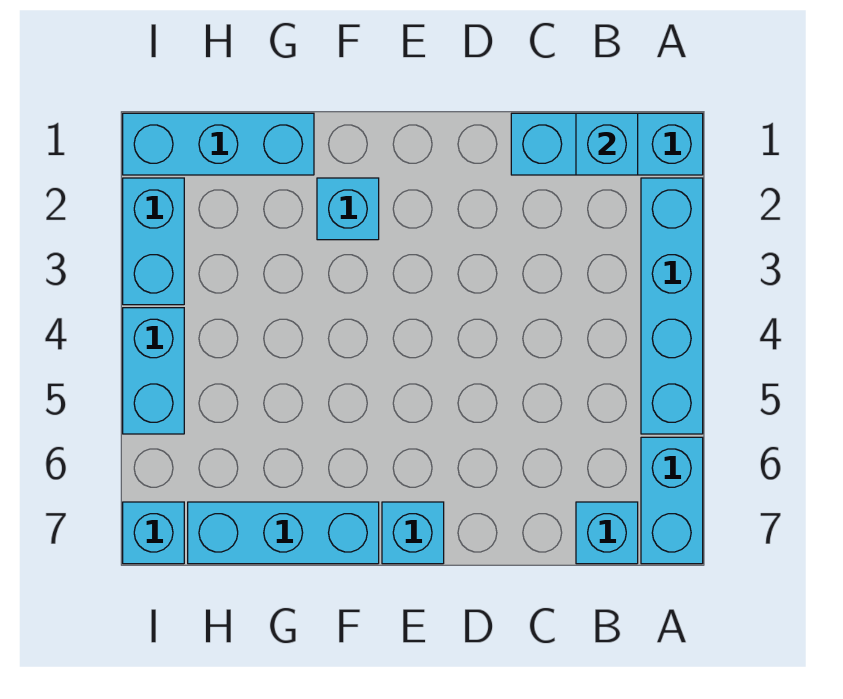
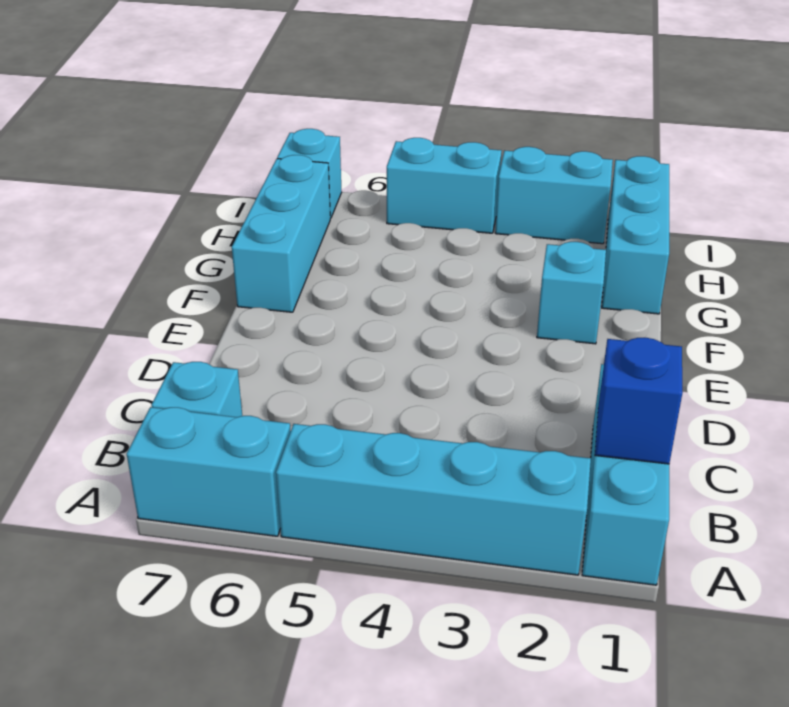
cyan brick B1 level 2 -> blue brick B1 level 2
cyan brick E7 level 1 -> none

